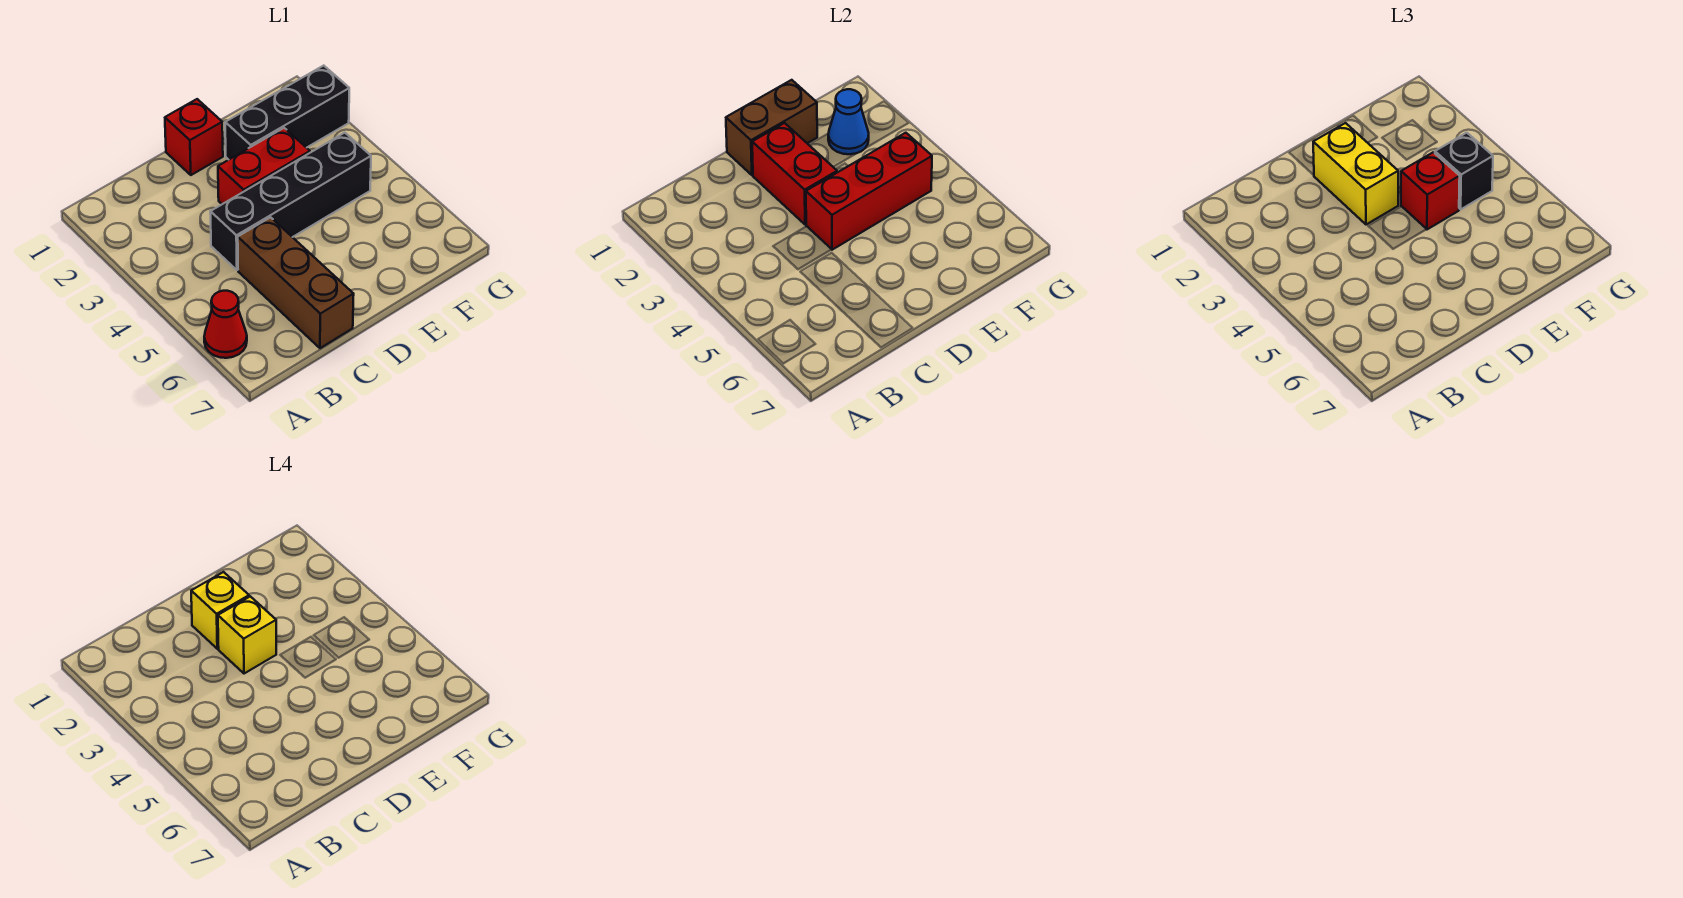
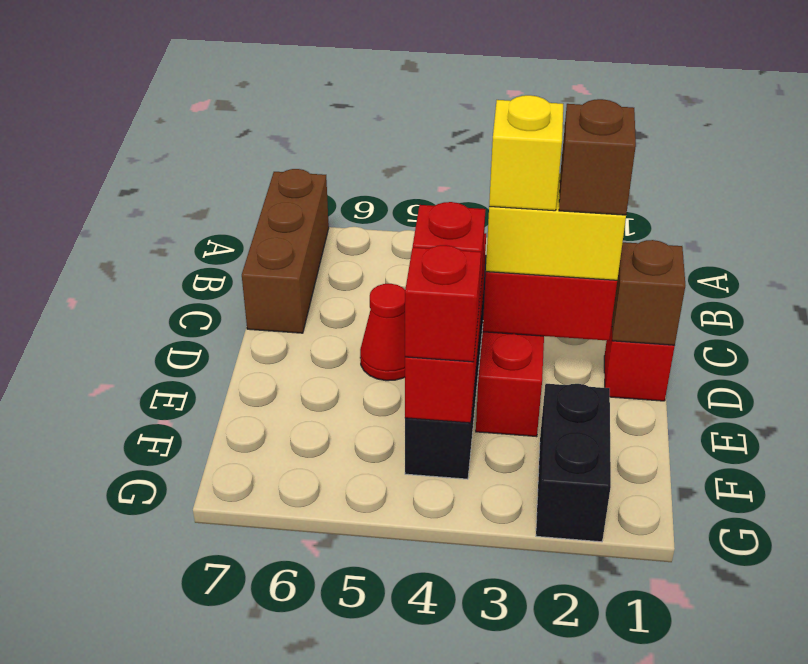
red cone A6 level 1 -> red cone D5 level 1
brown brick C5:C7 level 1 -> brown brick A7:C7 level 1
brown brick D1:E1 level 2 -> brown brick D1 level 2
yellow brick D2 level 4 -> brown brick D2 level 4
black brick E2:G2 level 1 -> black brick F2:G2 level 1
blue cone F2 level 2 -> none
black brick F4 level 3 -> red brick F4 level 3

